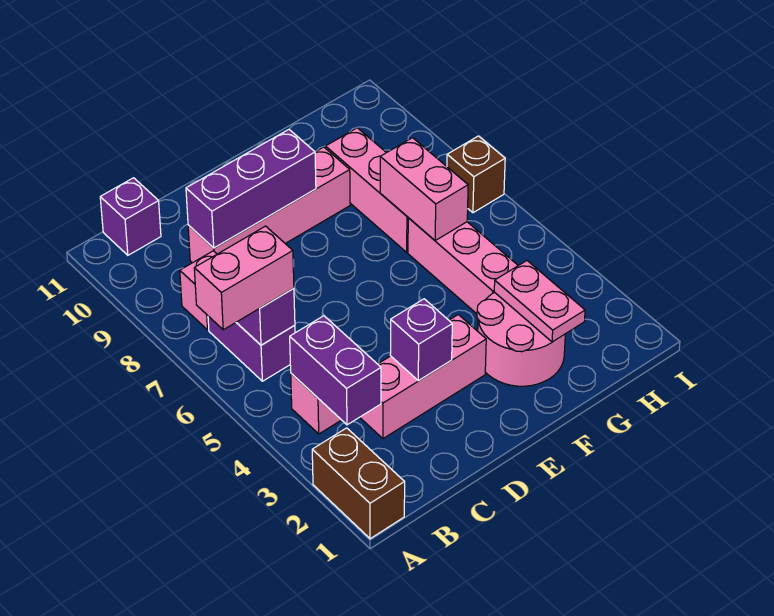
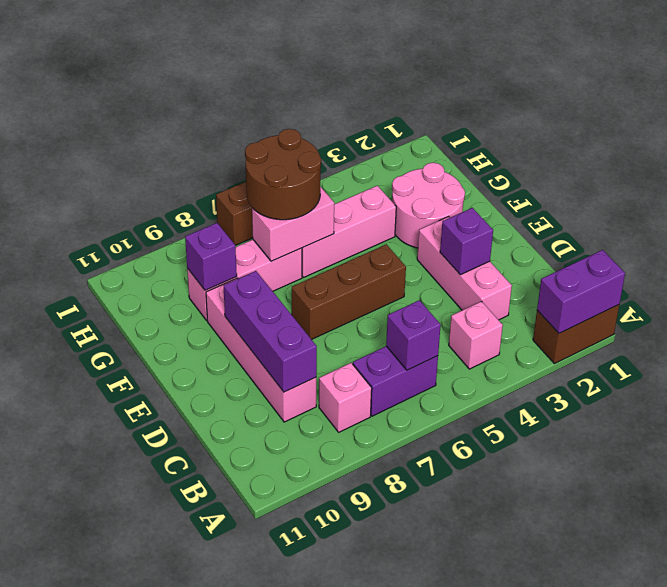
pink brick A6:B6 level 3 -> none
purple brick B3:B4 level 2 -> purple brick A1:A2 level 2
purple brick B11 level 1 -> purple brick G9 level 2
none -> brown brick E5:E7 level 1
pink plate G2:G3 level 2 -> none
none -> brown round brick G6:H7 level 3

